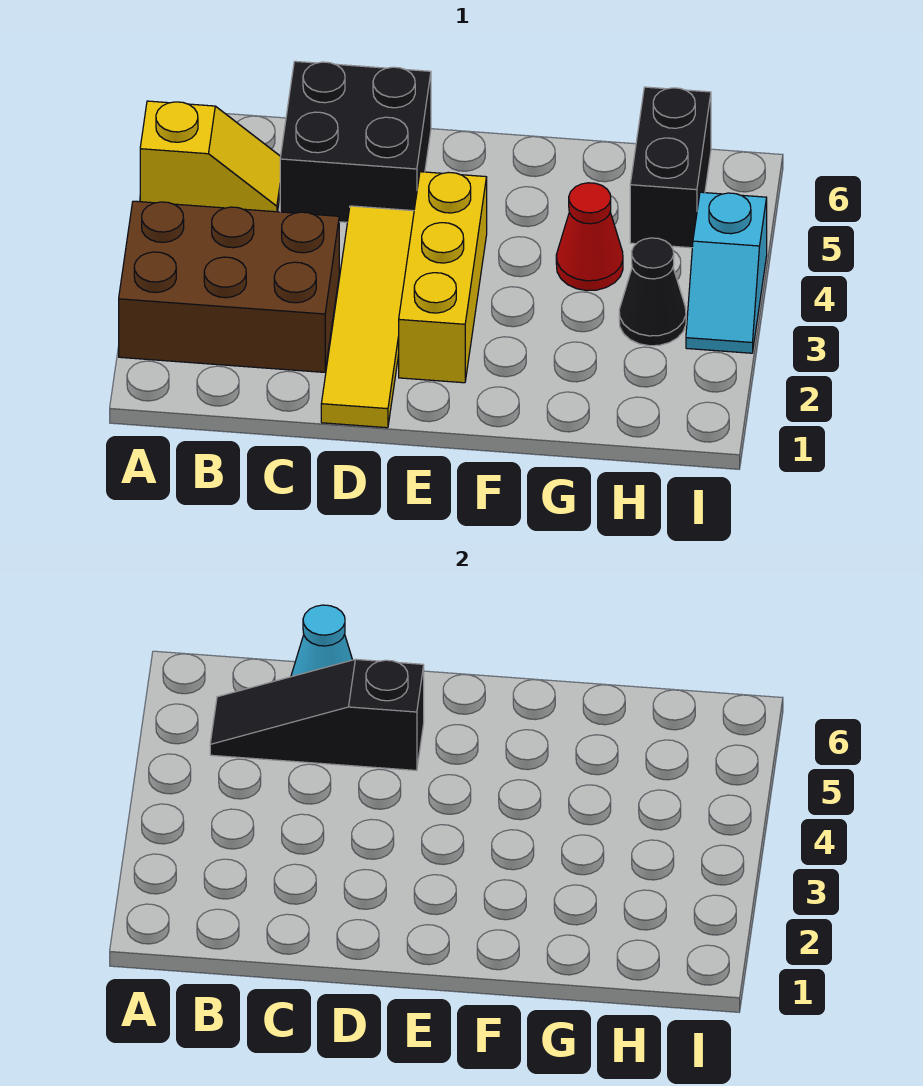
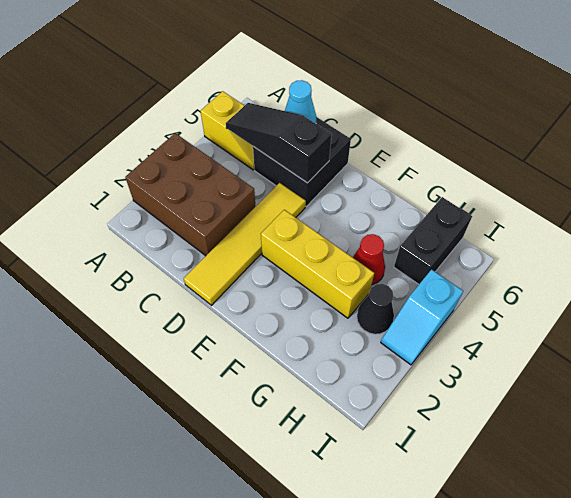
yellow brick E2:E4 level 1 -> yellow brick E3:G3 level 1

